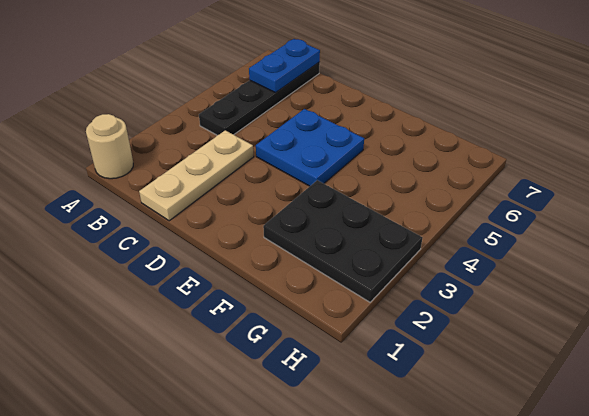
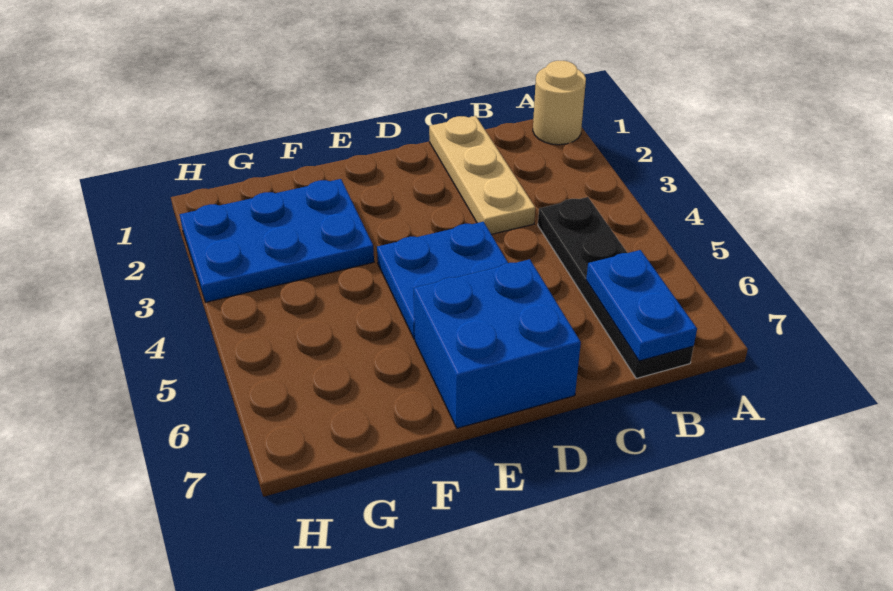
none -> blue brick D6:E7 level 1
black plate F2:H3 level 1 -> blue plate F2:H3 level 1

